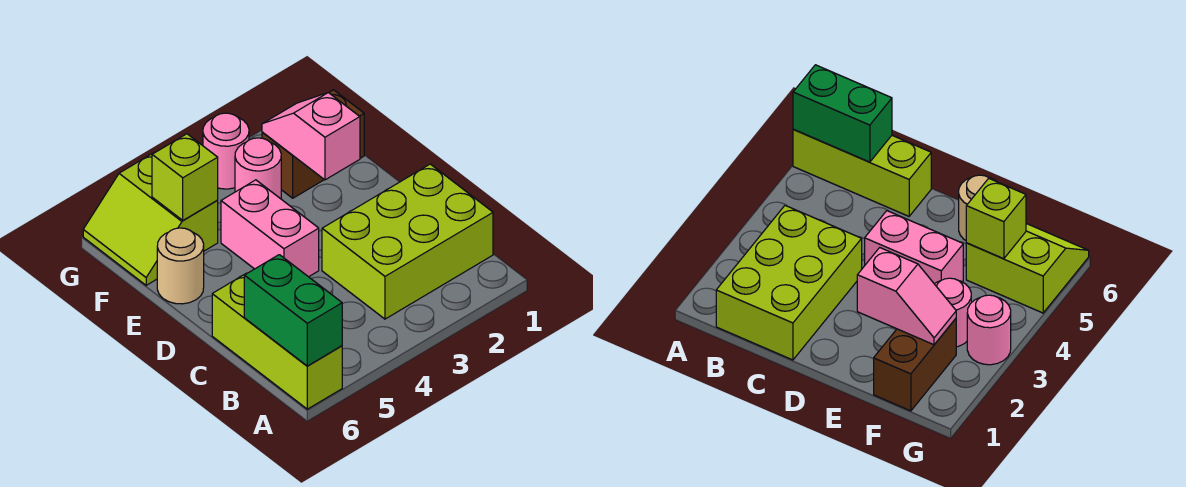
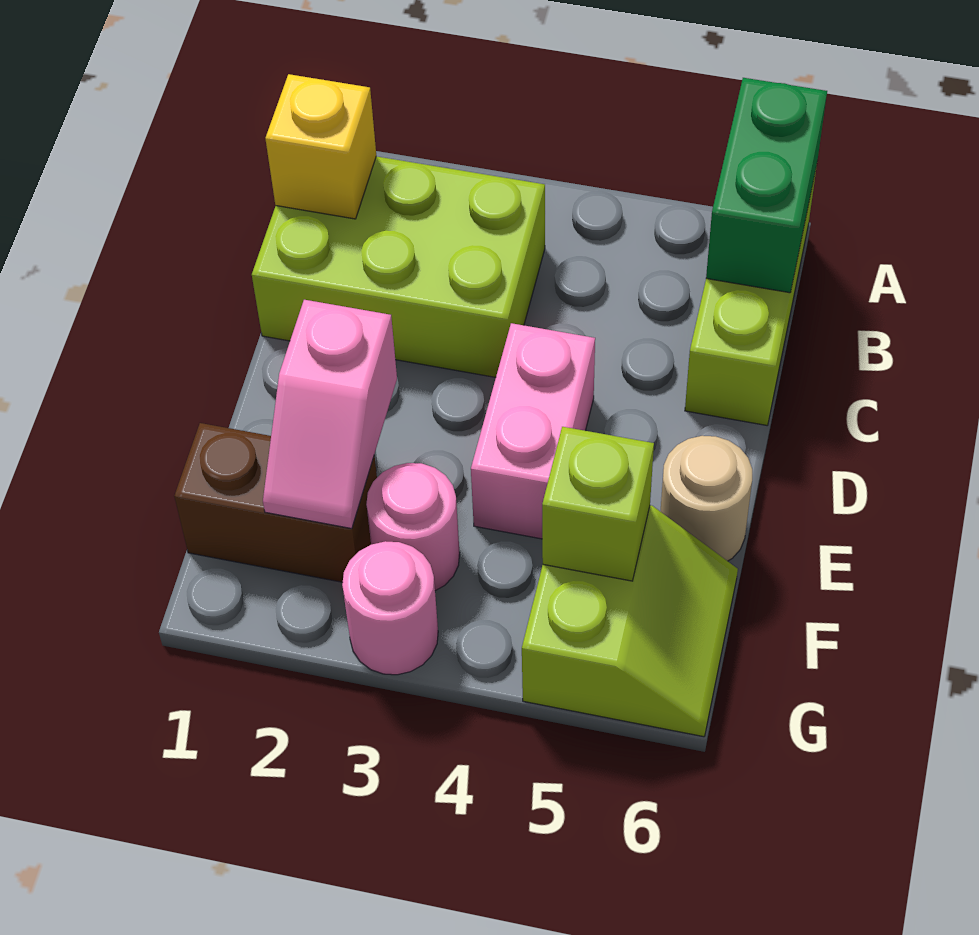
none -> yellow brick B1 level 2

